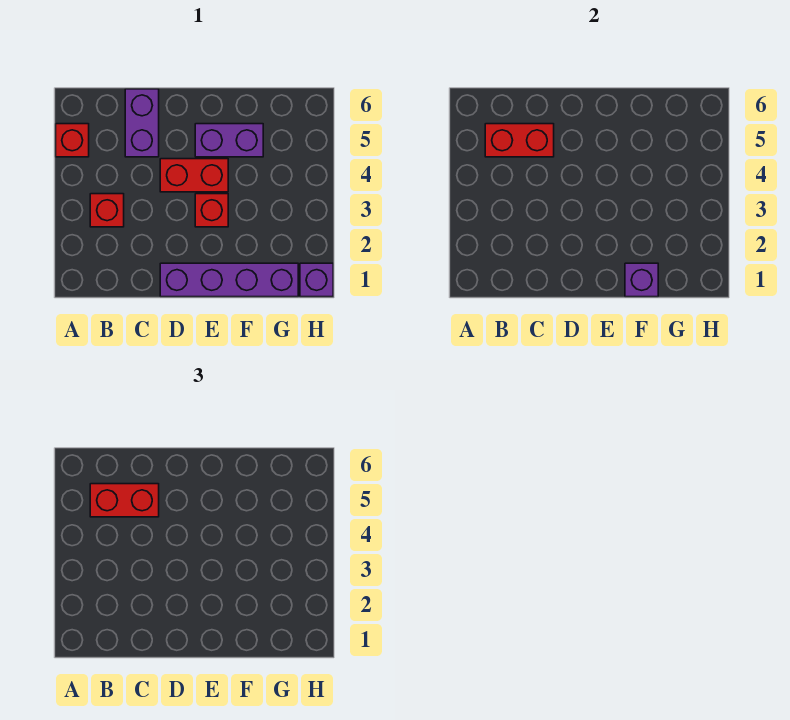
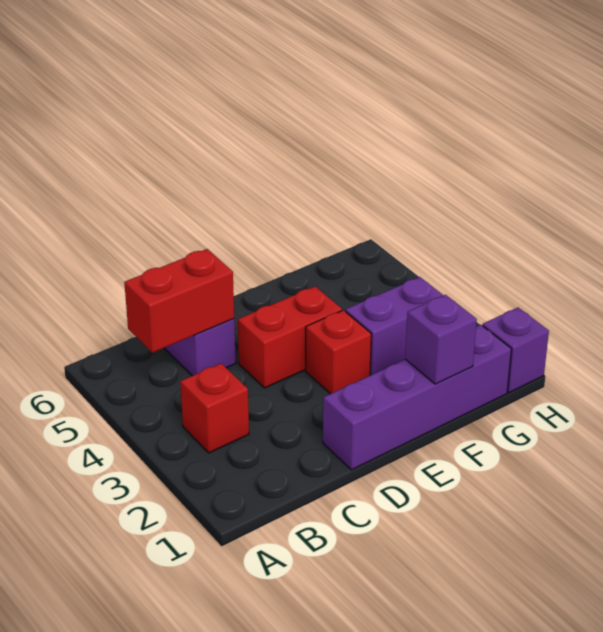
red brick A5 level 1 -> none
red brick B5:C5 level 3 -> none
purple brick E5:F5 level 1 -> purple brick F3:G3 level 1

